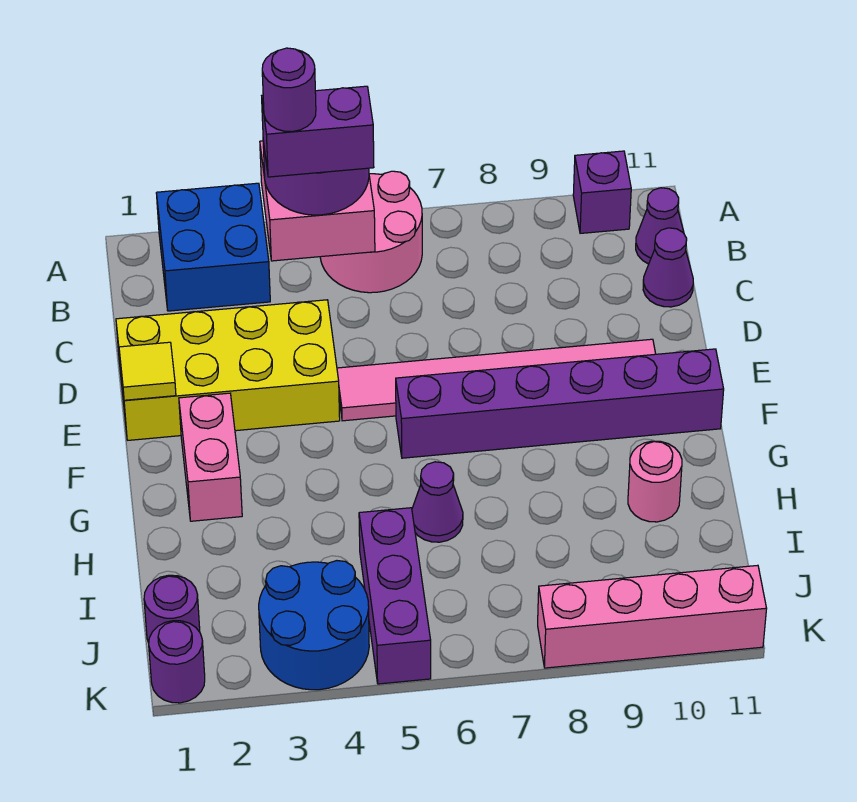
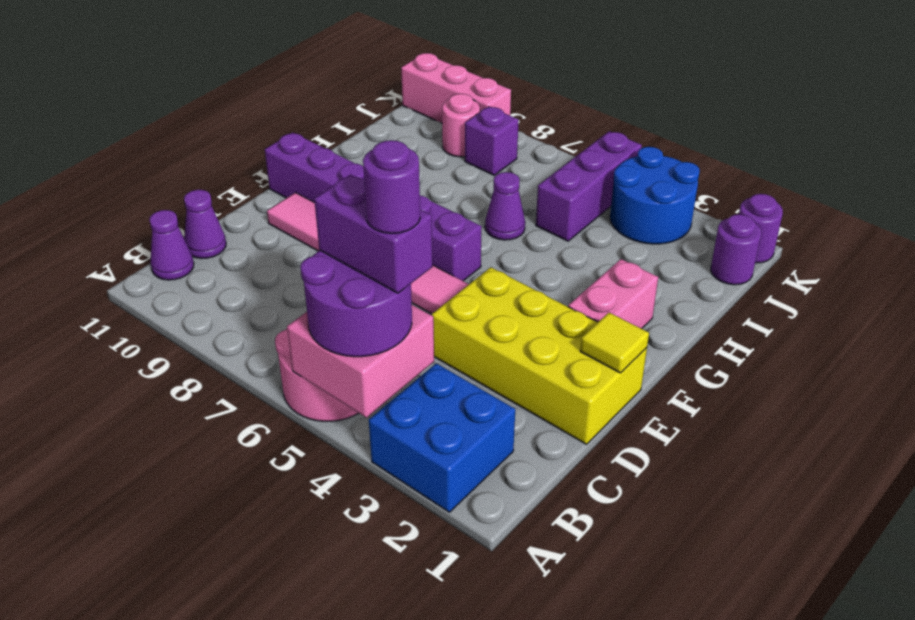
purple brick A10 level 1 -> purple brick J8 level 1
pink round brick H10 level 1 -> pink round brick J9 level 1
pink brick K8:K11 level 1 -> pink brick K9:K11 level 1

